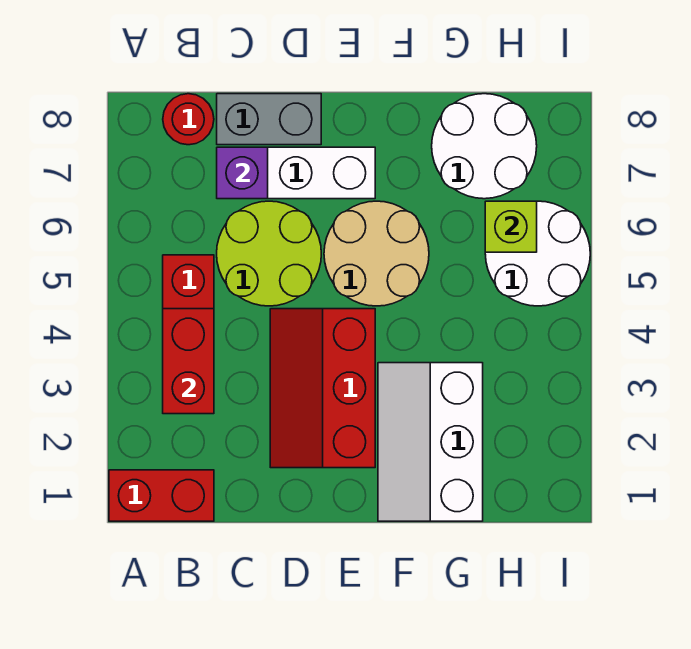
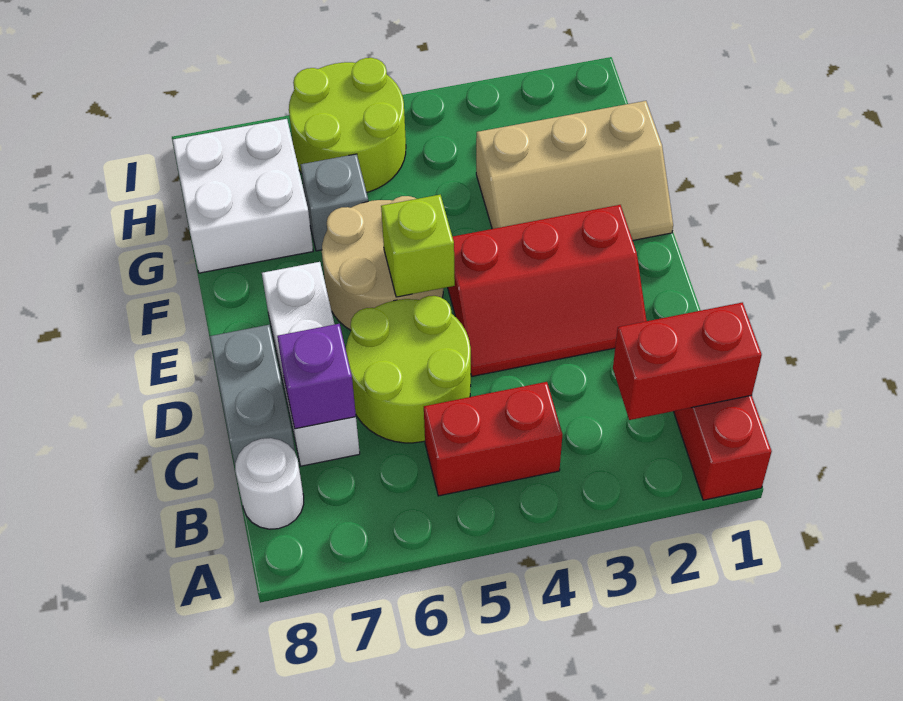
red brick B3:B4 level 2 -> red brick B1:B2 level 2
red round brick B8 level 1 -> white round brick B8 level 1
white slope F1:G3 level 1 top G -> tan slope F1:G3 level 1 top G
none -> grey brick G6 level 1
white round brick G7:H8 level 1 -> white brick G7:H8 level 1
white round brick H5:I6 level 1 -> lime round brick H5:I6 level 1
lime brick H6 level 2 -> lime brick E5 level 2

